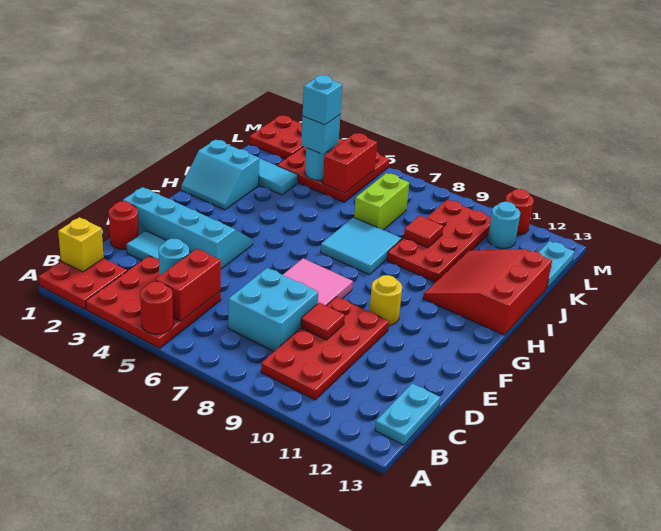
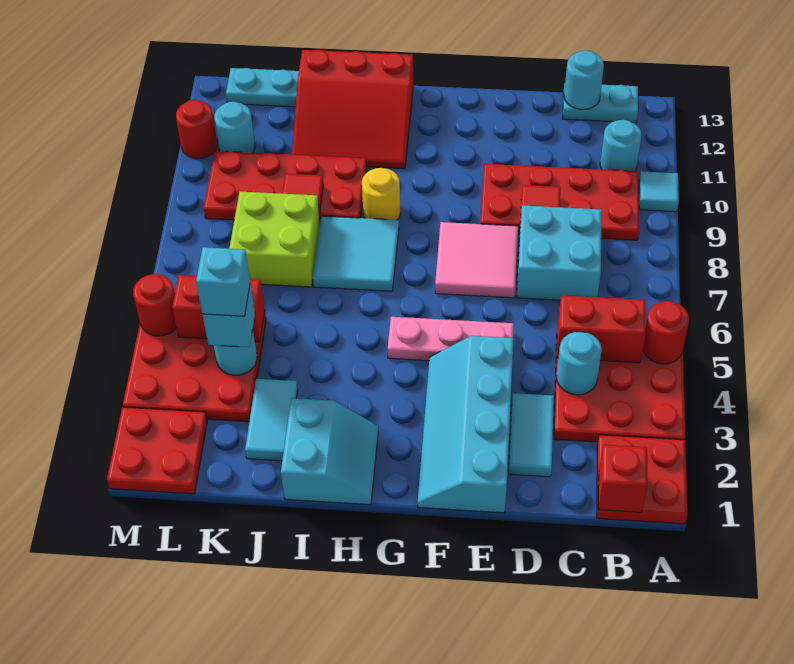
none -> cyan tile A10 level 1
yellow brick B1 level 2 -> red brick B1 level 2
none -> cyan round brick B11 level 1
none -> cyan round brick C13 level 2
red round brick D1 level 1 -> red round brick M5 level 2
none -> pink plate E5:G5 level 1
yellow round brick F10 level 1 -> yellow round brick H9 level 1
lime brick J7:K7 level 1 -> lime brick J7:K8 level 1

